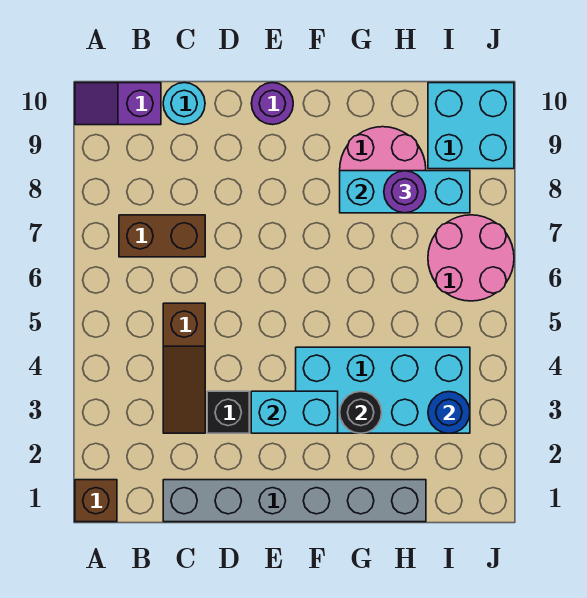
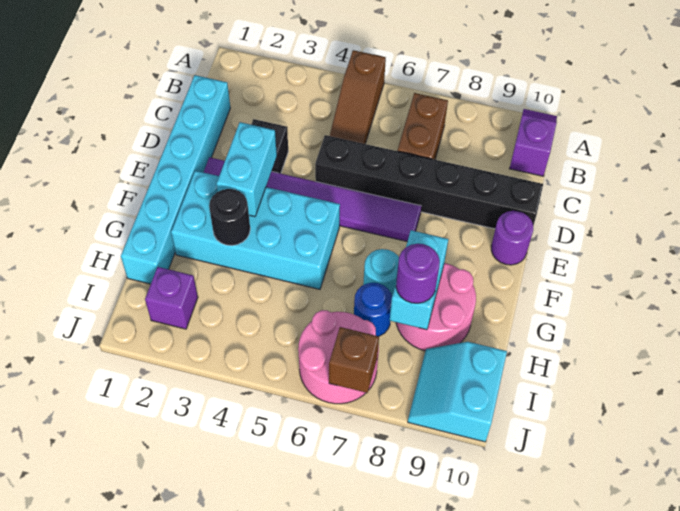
brown brick A1 level 1 -> brown brick J7 level 2
grey brick C1:H1 level 1 -> cyan brick C1:H1 level 1
brown slope C3:C5 level 1 top 5 -> brown slope A5:C5 level 1 top A
cyan round brick C10 level 1 -> cyan round brick G7 level 1
none -> black brick D5:D10 level 1
none -> purple tile E2:E7 level 1
cyan brick F3:I4 level 1 -> cyan brick F2:G5 level 1
cyan brick G8:I8 level 2 -> cyan brick G8:H8 level 2
none -> purple brick I2 level 1
blue round brick I3 level 2 -> blue round brick H7 level 1
cyan brick I9:J10 level 1 -> cyan slope I9:J10 level 1 top 10

